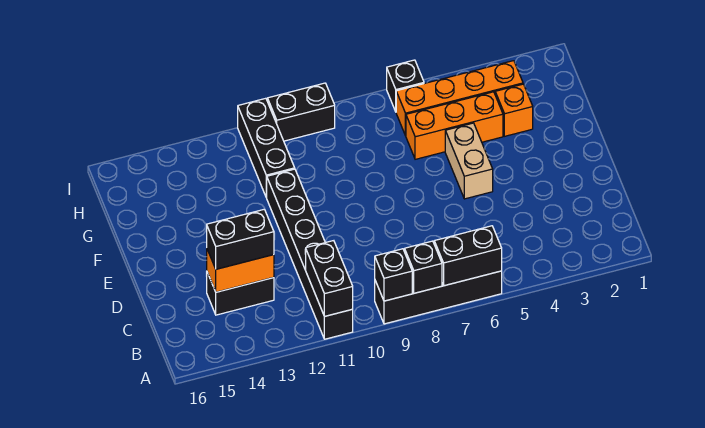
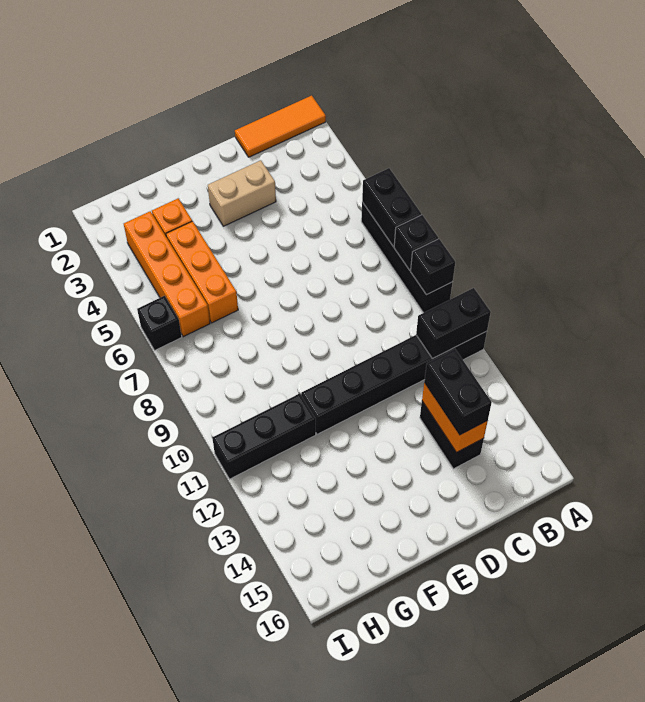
none -> orange tile A1:C1 level 1
tan brick E5:F5 level 1 -> tan brick D3:E3 level 1
black brick I9:I10 level 1 -> none

